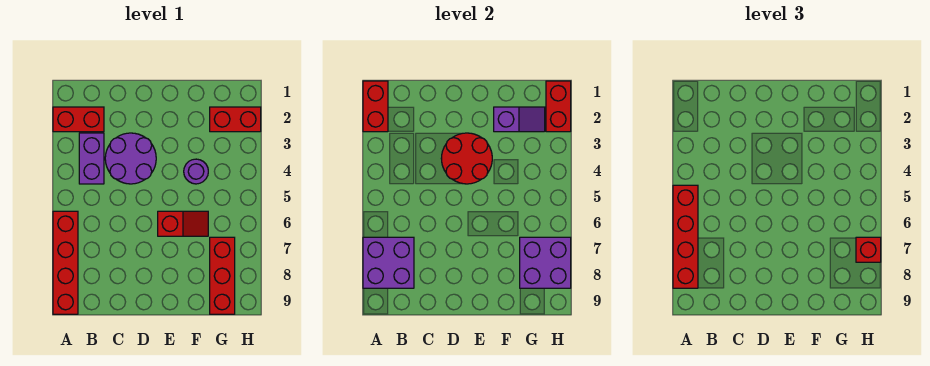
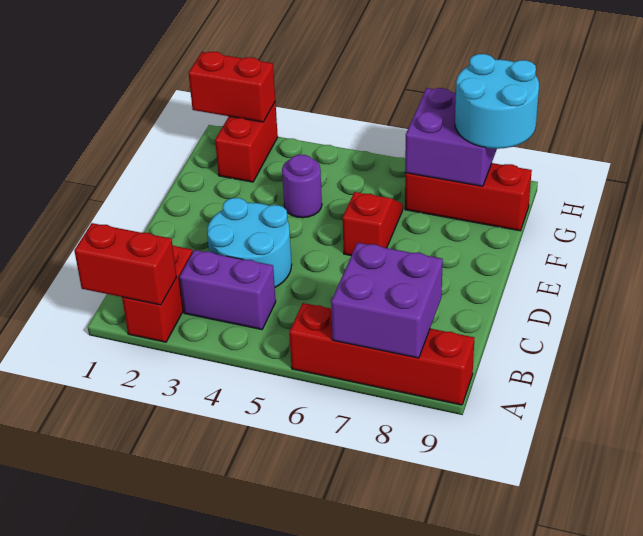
red brick A5:A8 level 3 -> none
purple round brick C3:D4 level 1 -> cyan round brick C3:D4 level 1
red round brick D3:E4 level 2 -> none
purple slope F2:G2 level 2 top F -> none
none -> cyan round brick G8:H9 level 3
red brick H7 level 3 -> none

